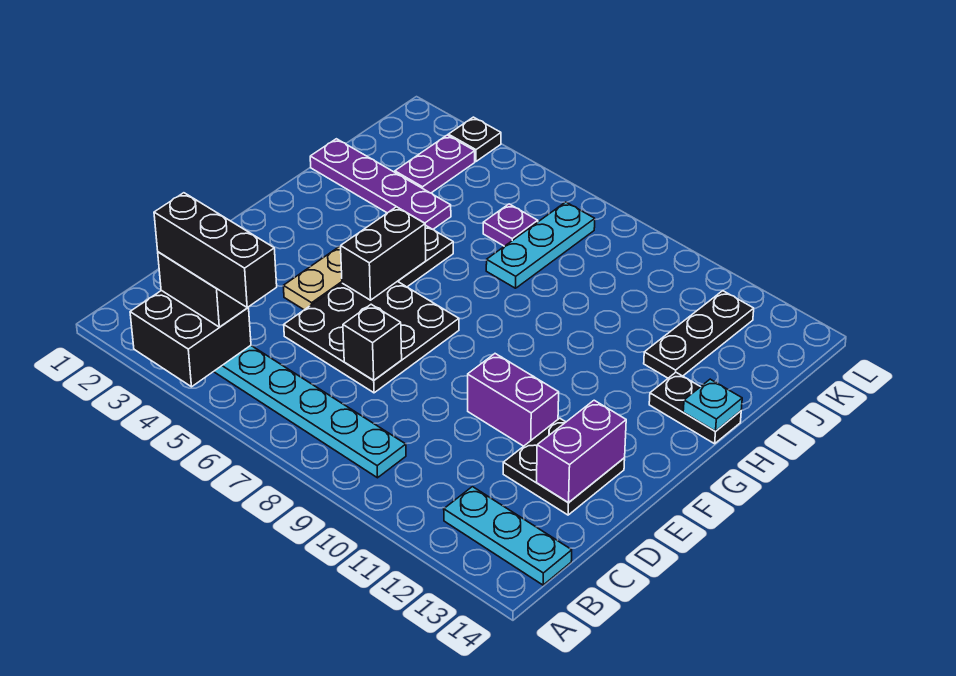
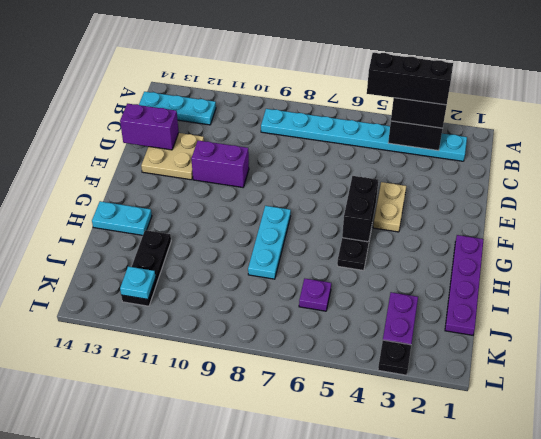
black plate D5:F7 level 1 -> none
black brick D7 level 2 -> none
black plate D12:E13 level 1 -> tan plate D12:E13 level 1
purple brick D13:E13 level 2 -> purple brick D13:D14 level 2
black plate H13:H14 level 1 -> cyan plate H13:H14 level 1
cyan plate H14 level 2 -> cyan plate K12 level 2
purple plate I1:I4 level 1 -> purple plate G1:J1 level 1
cyan plate I7:K7 level 1 -> cyan plate G8:I8 level 1

